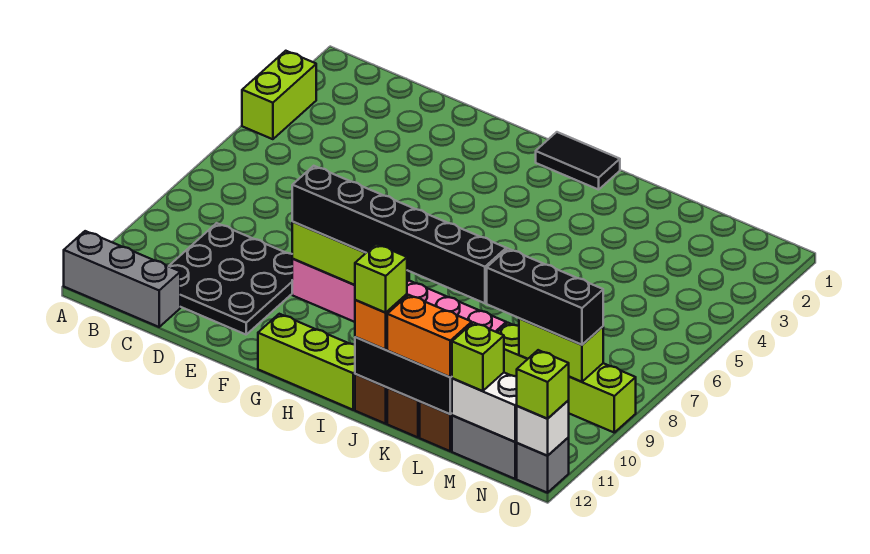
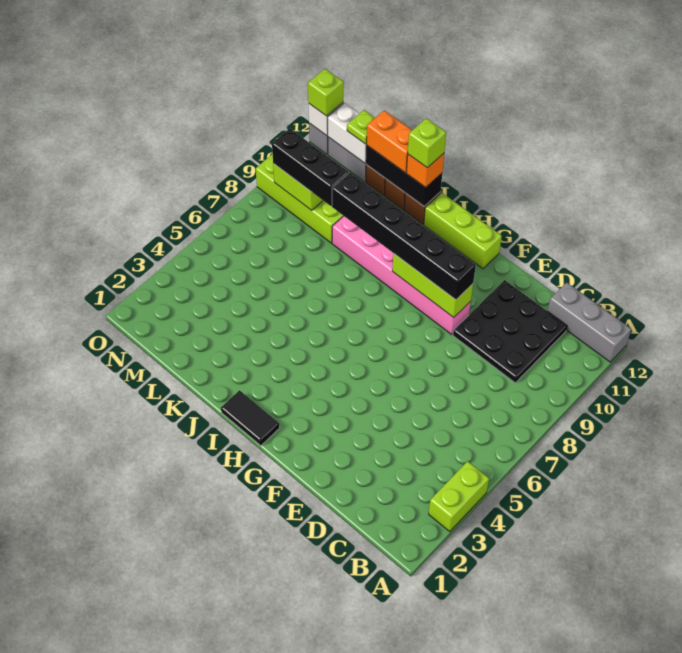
lime brick M12 level 3 -> lime plate M12 level 3

